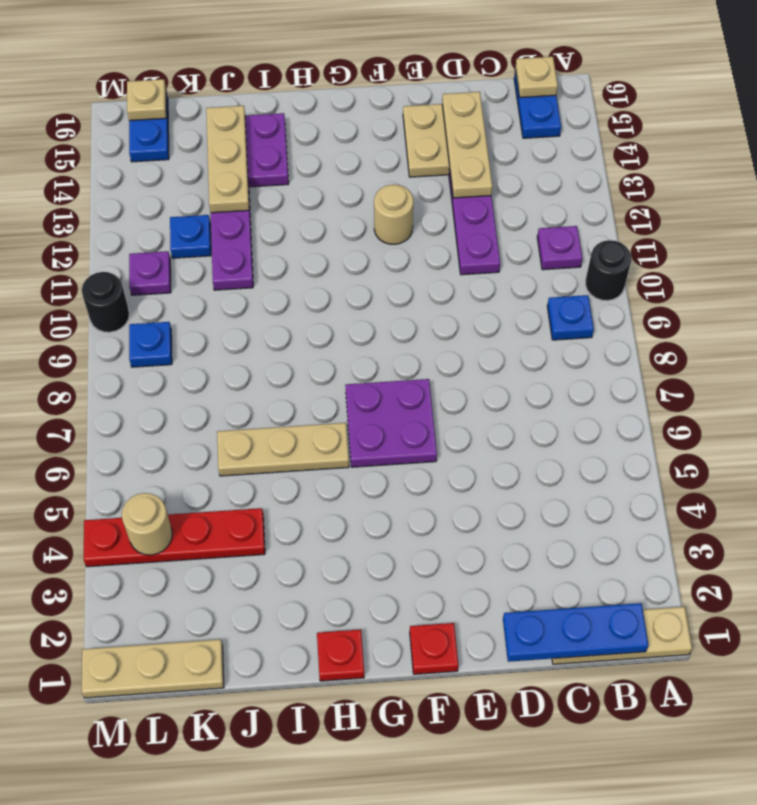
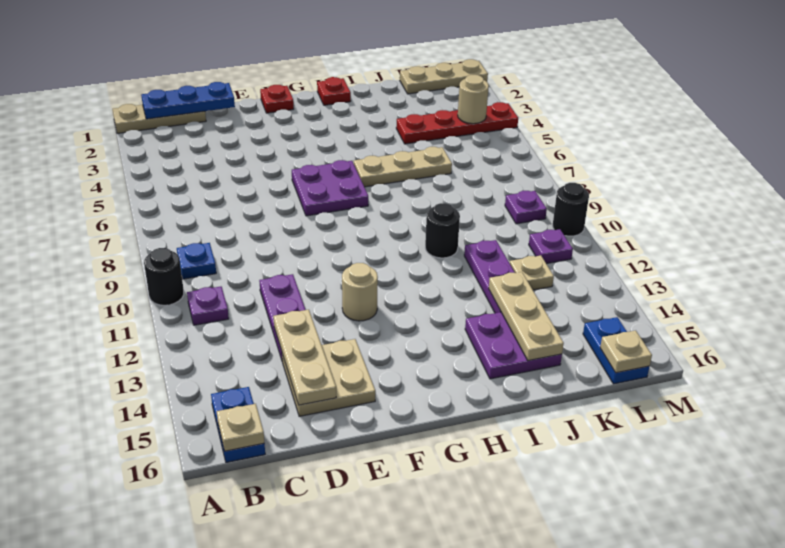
none -> black round brick I10 level 1
blue plate K12 level 1 -> tan plate K12 level 1
blue plate L9 level 1 -> purple plate L9 level 1

